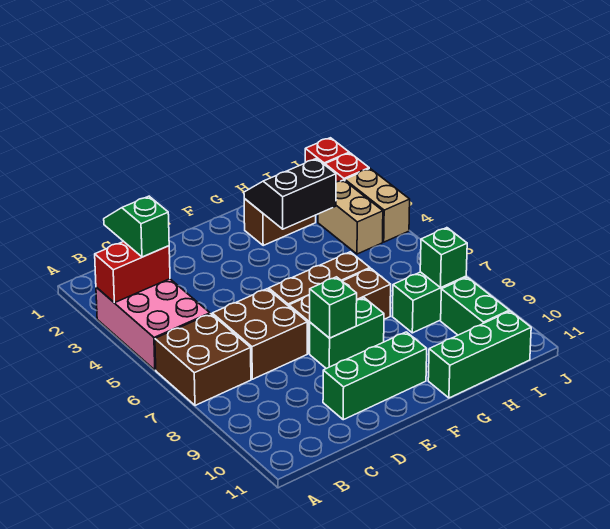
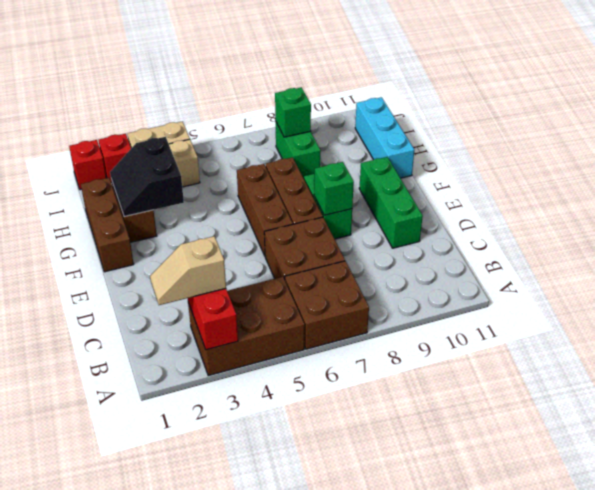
pink brick A3:B5 level 1 -> brown brick A3:B5 level 1
green slope B2:B3 level 3 top 3 -> tan slope B2:B3 level 3 top 3
none -> brown brick F1:H1 level 1
green brick G11:I11 level 1 -> cyan brick G11:I11 level 1
green brick I9:I10 level 1 -> none

